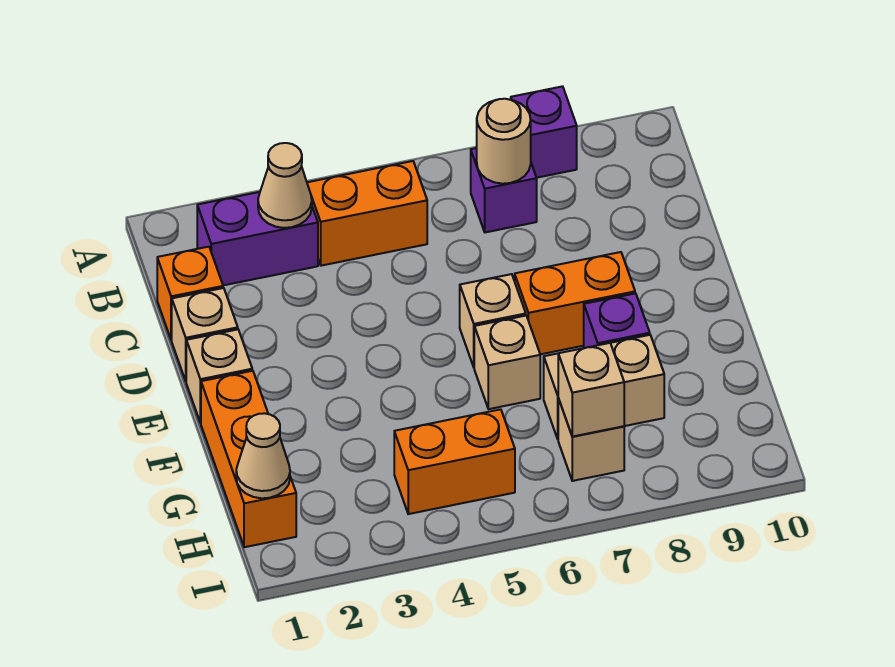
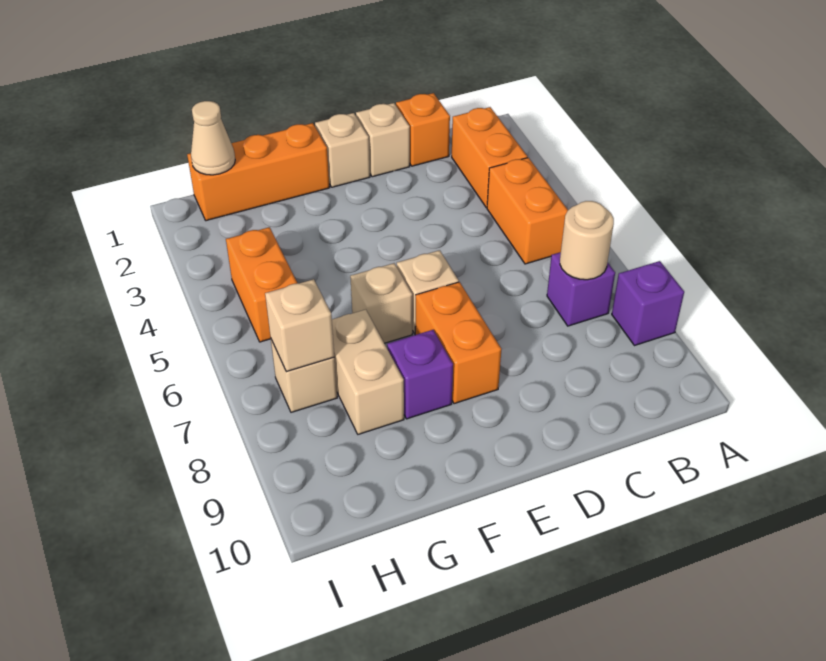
purple brick B2:B3 level 1 -> orange brick B2:B3 level 1
tan cone B3 level 2 -> none

